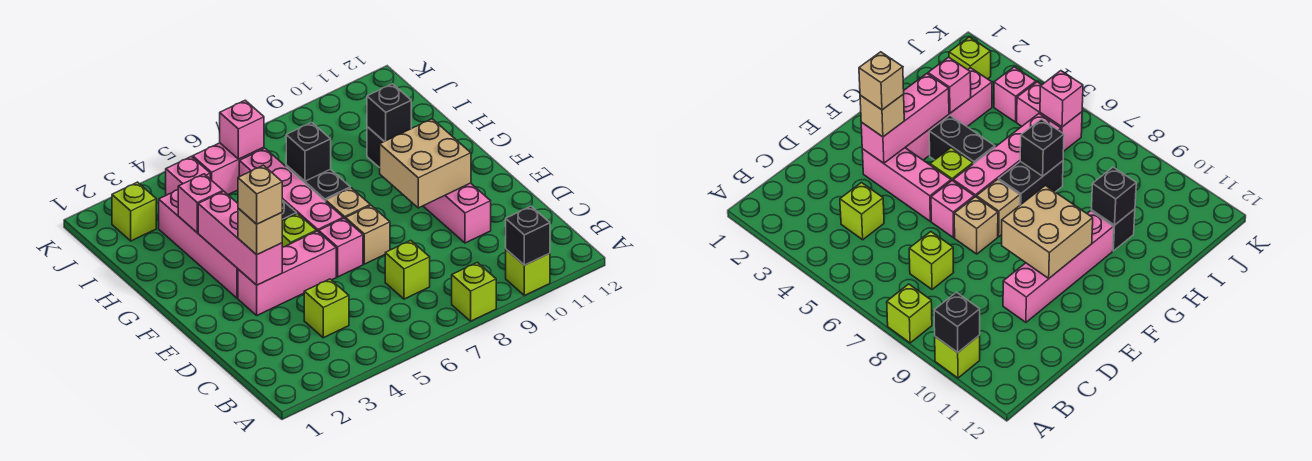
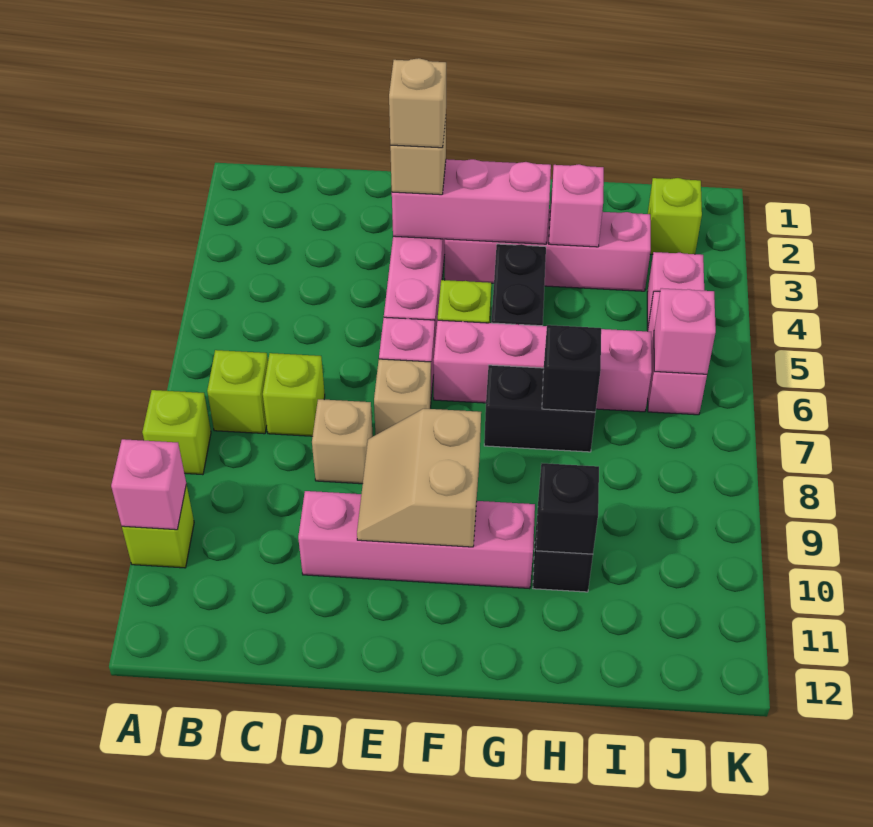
black brick A10 level 2 -> pink brick A10 level 2
lime brick C4 level 1 -> lime brick B7 level 1
tan brick E9:F10 level 2 -> tan slope E9:F10 level 2 top F
tan brick F7 level 1 -> tan brick D8 level 1

